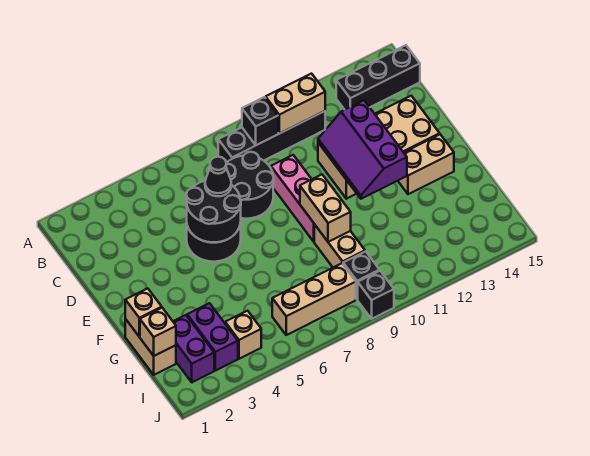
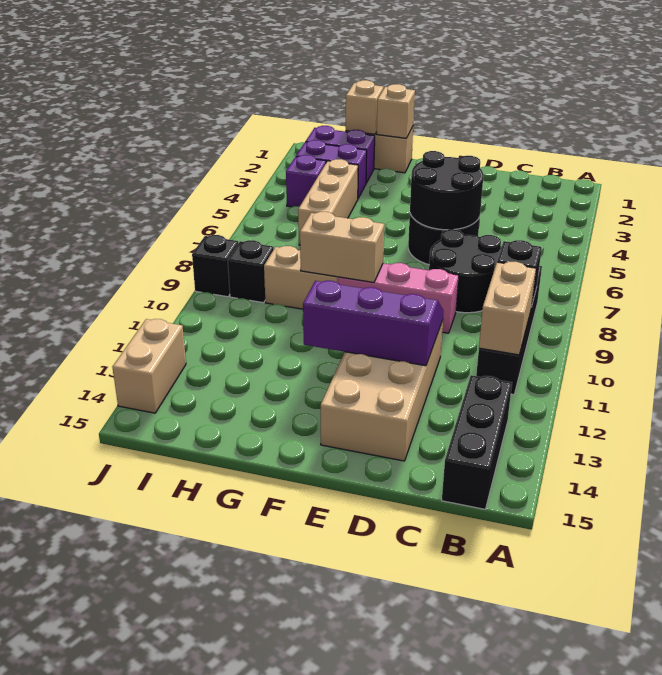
black cone D6 level 3 -> none
tan brick F13:F14 level 1 -> tan brick J13:J14 level 1
tan brick I4 level 1 -> purple brick I4 level 1
tan brick I6:I8 level 1 -> tan brick H4:H6 level 1

